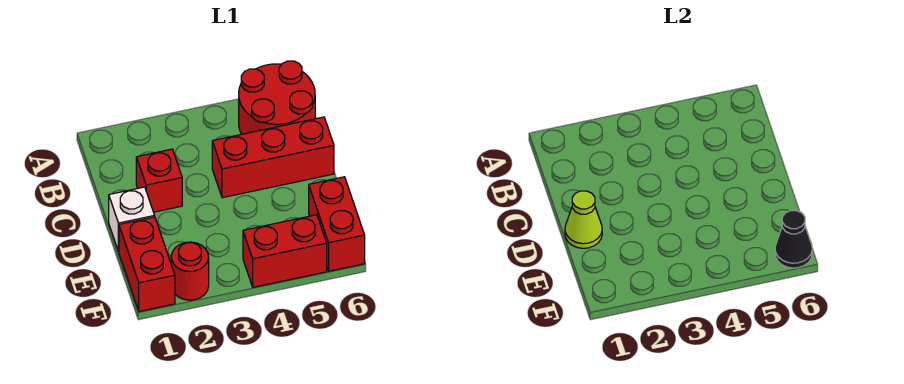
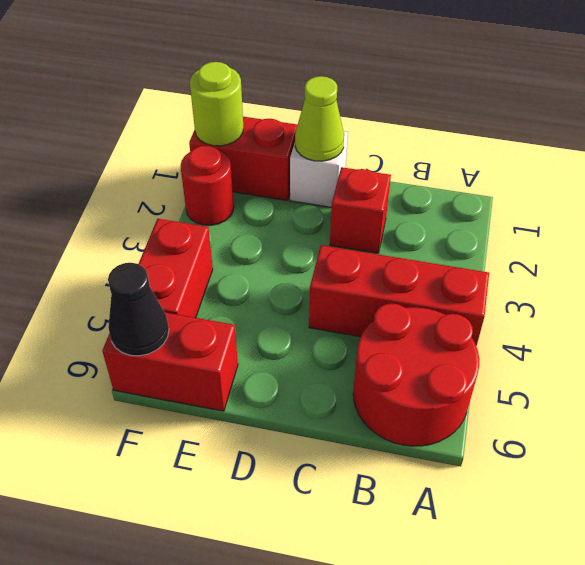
red brick C4:C6 level 1 -> red brick A4:C4 level 1
none -> lime round brick F1 level 2

